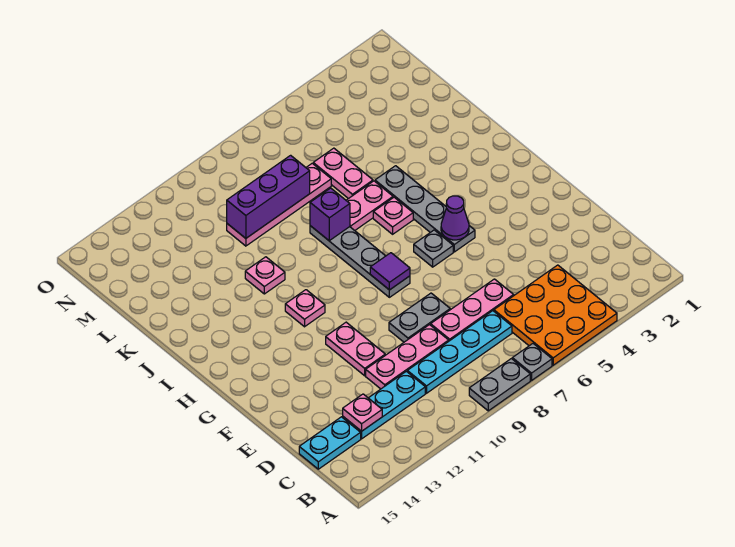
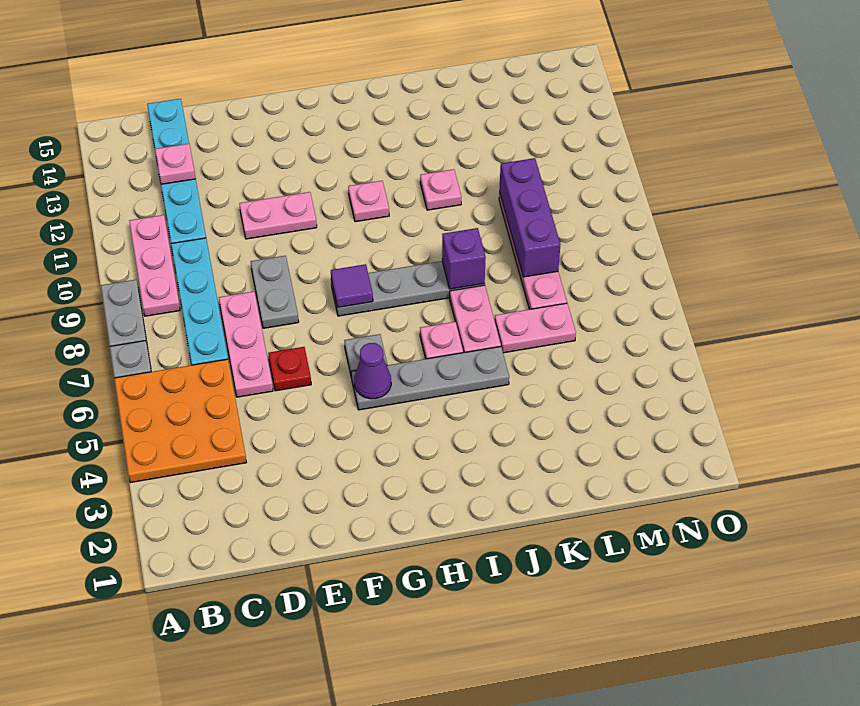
pink plate D9:D11 level 1 -> pink plate B9:B11 level 1
none -> red plate E6 level 1

